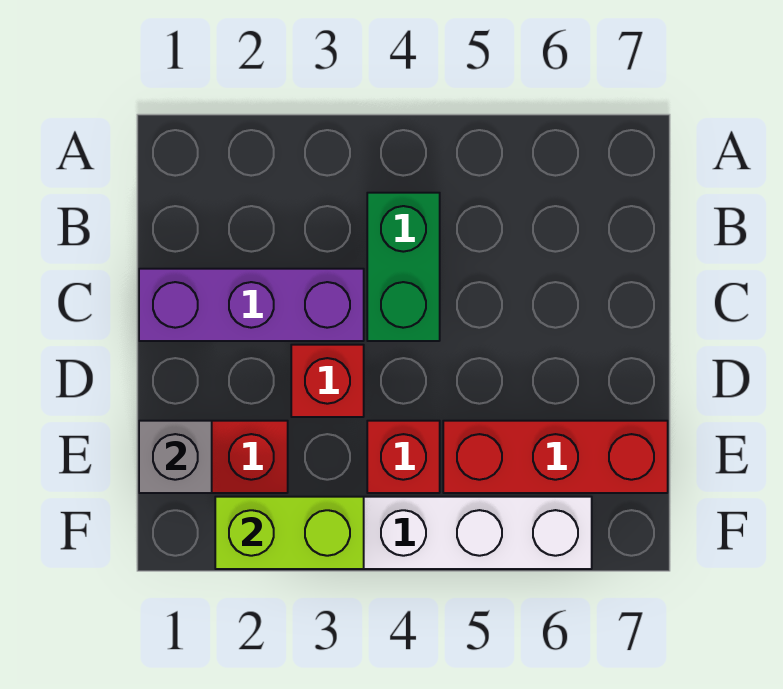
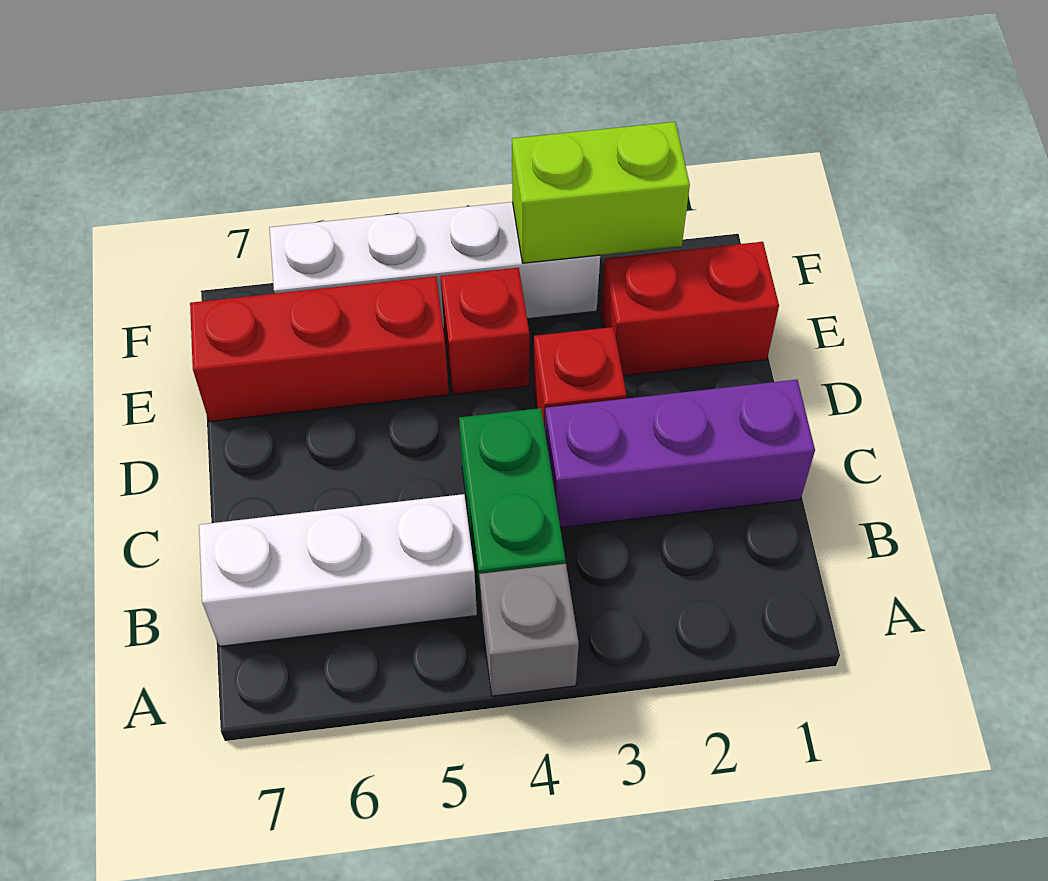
none -> white brick B5:B7 level 1
grey brick E1 level 2 -> grey brick A4 level 1

